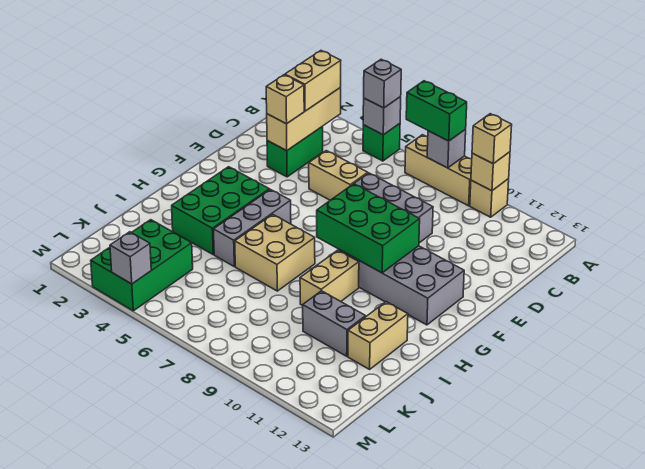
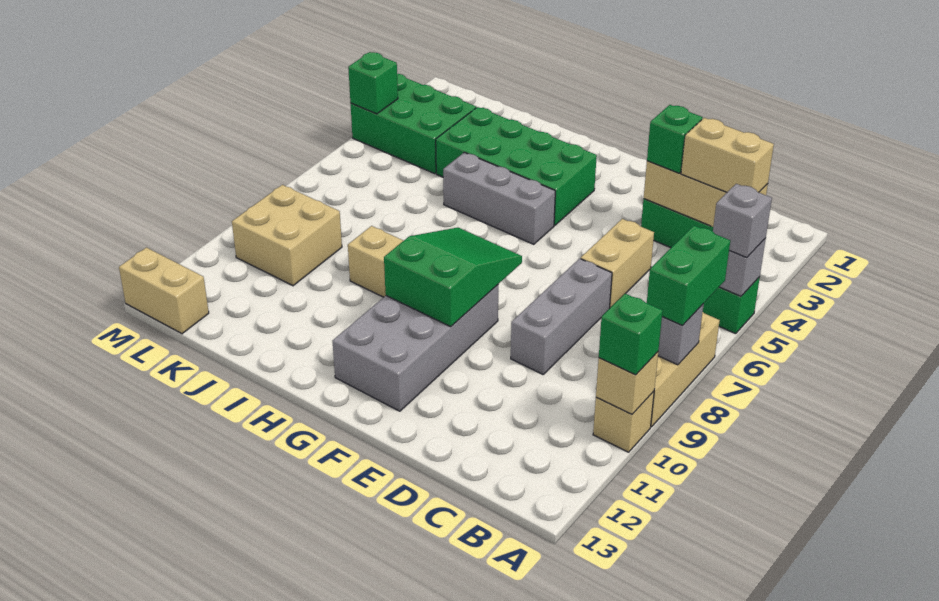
tan brick A10 level 3 -> green brick A10 level 3
tan brick D3 level 3 -> green brick D3 level 3
green brick F8:G10 level 2 -> green slope F8:G10 level 2 top 10
green brick G3:I4 level 1 -> green brick G3:J4 level 1
tan brick H6:I7 level 1 -> tan brick K9:L10 level 1
tan brick I12:J12 level 1 -> tan brick L13:M13 level 1
grey brick J10:J11 level 1 -> none
grey brick M4 level 2 -> green brick M4 level 2

